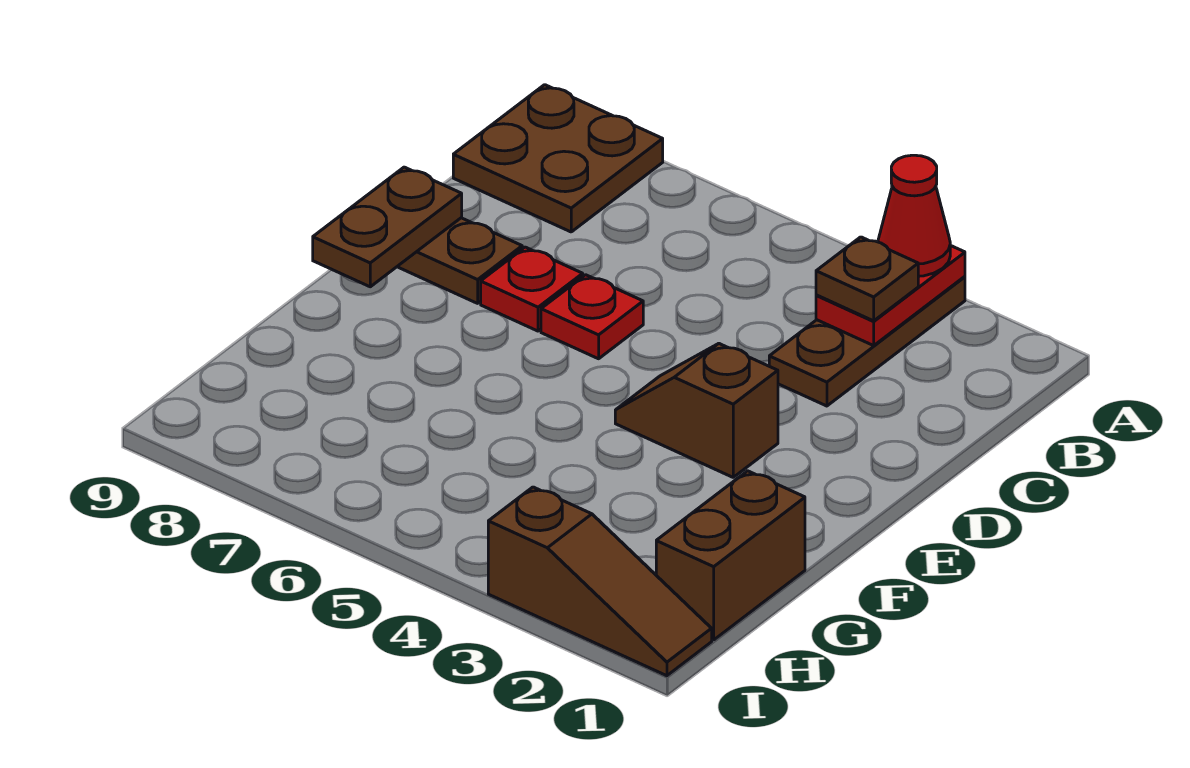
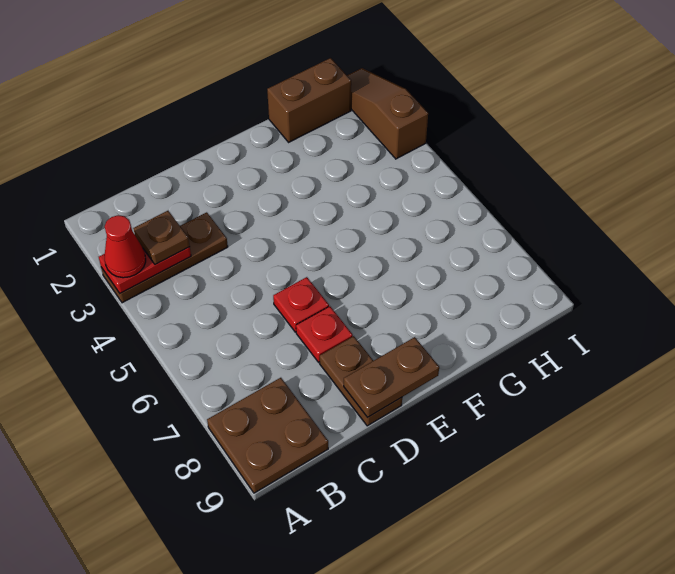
brown slope E3:E4 level 1 top 3 -> none

